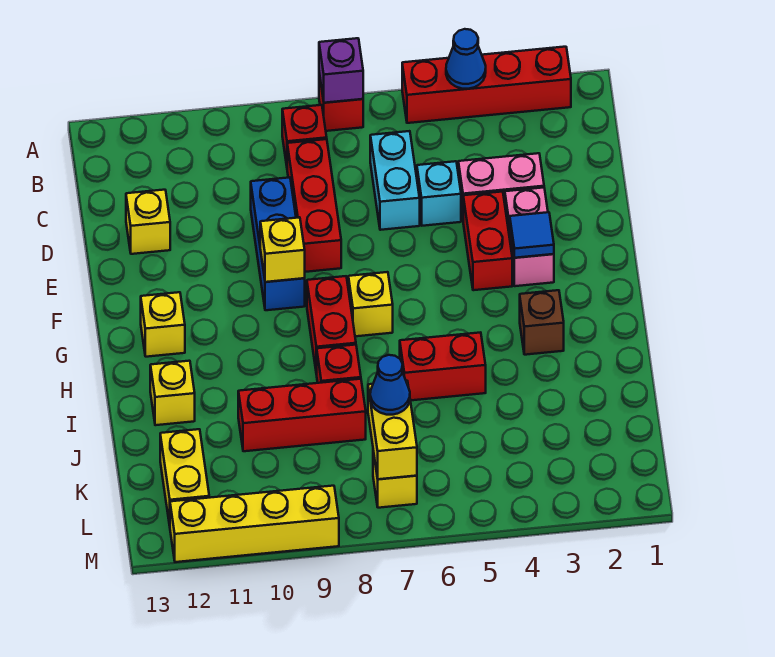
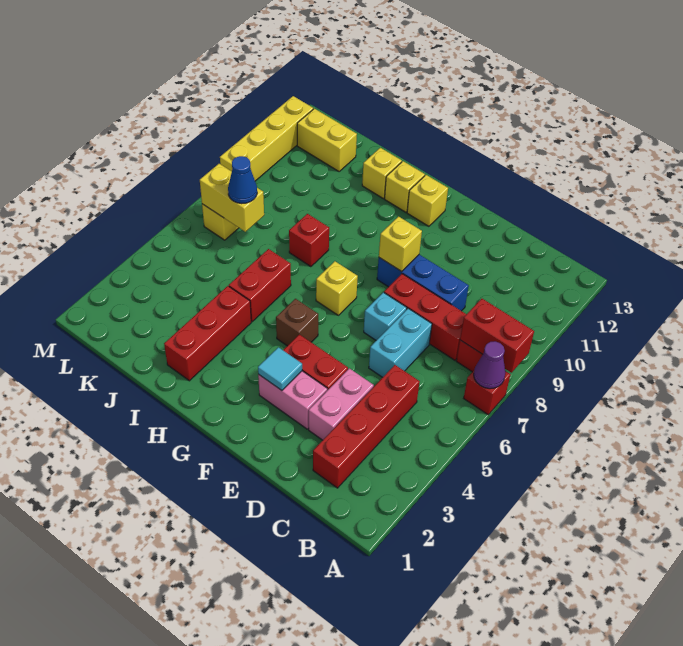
red brick A2:A5 level 1 -> red brick C2:C5 level 1
blue cone A4 level 2 -> none
purple brick A7 level 2 -> purple cone A7 level 2
cyan brick C6:D6 level 1 -> cyan brick D6:D7 level 1
cyan brick D5 level 1 -> cyan brick E7 level 1
yellow brick D12 level 1 -> yellow brick H12 level 1
blue tile F3 level 2 -> cyan tile F3 level 2
red brick G8:H8 level 1 -> red brick A8:B8 level 2
brown brick H3 level 1 -> brown brick G5 level 1
red brick J8:J10 level 1 -> red brick I2:I4 level 1

